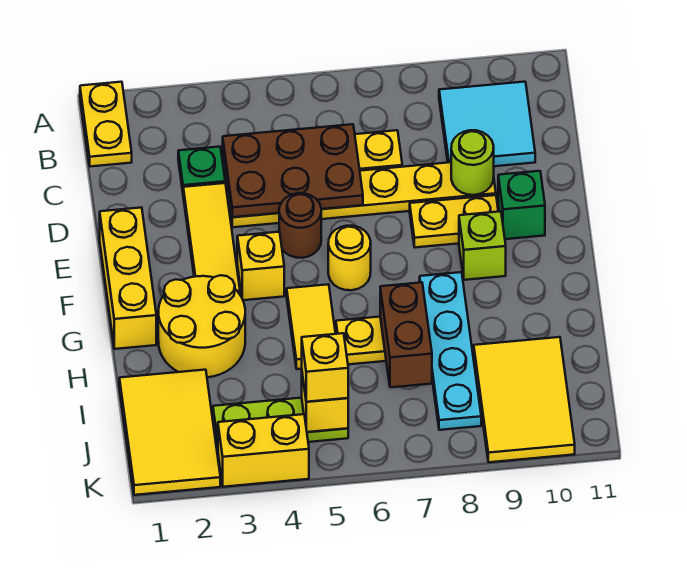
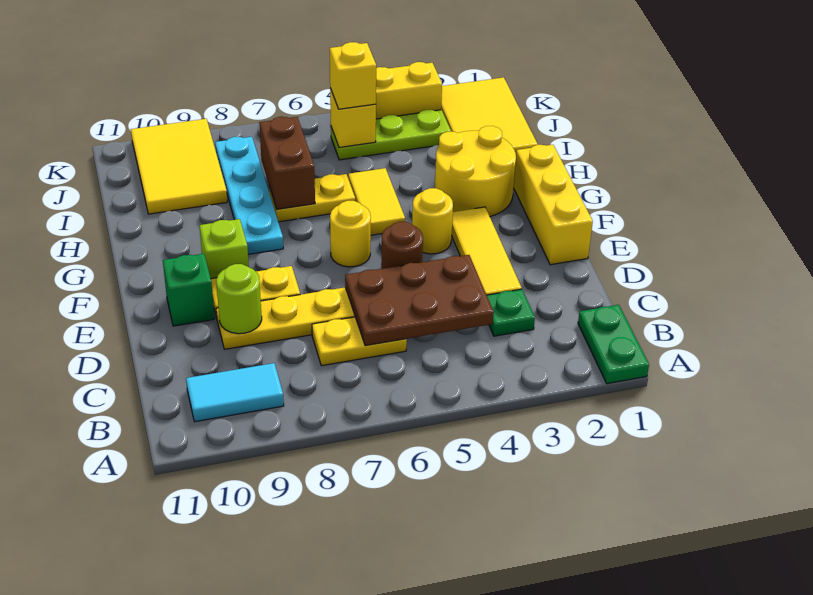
yellow plate A1:B1 level 1 -> green plate A1:B1 level 1
cyan tile B9:C10 level 1 -> cyan tile B9:B10 level 1
yellow brick F4 level 1 -> yellow round brick F4 level 1

